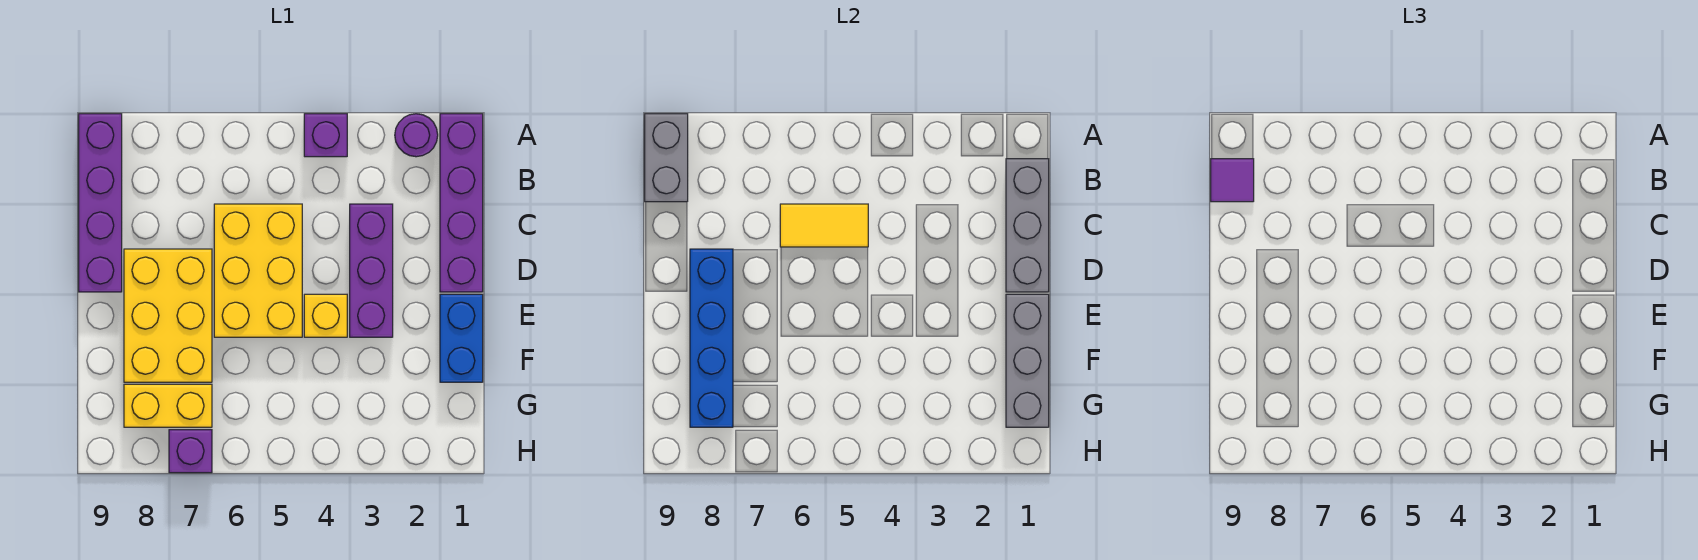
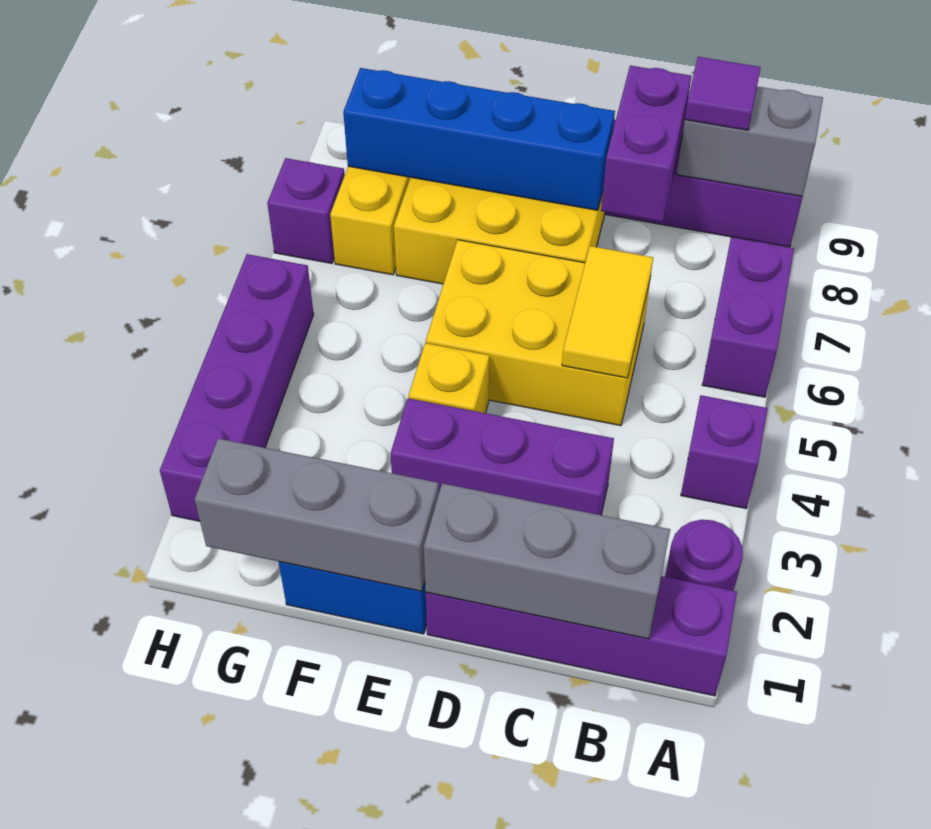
none -> purple brick A6:A7 level 1
none -> purple brick C8:C9 level 2
none -> purple brick H2:H5 level 1

